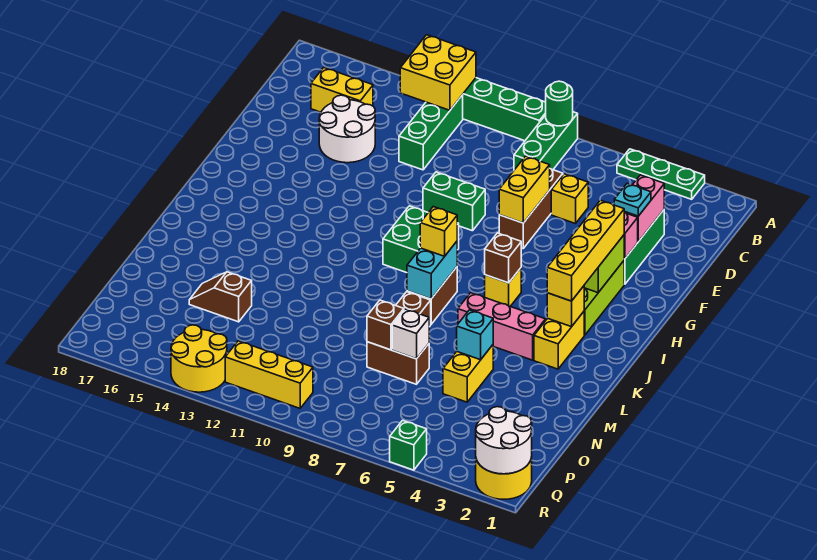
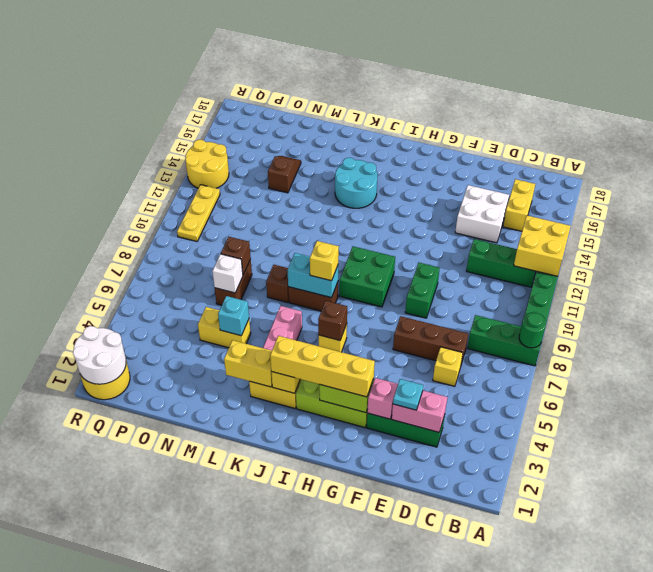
green plate A3:A5 level 1 -> none
white round brick D14:E15 level 1 -> white brick D14:E15 level 1
yellow brick E7:F7 level 2 -> yellow brick K3:L3 level 2
none -> cyan round brick J14:K15 level 1
yellow brick Q10:Q12 level 1 -> yellow plate Q10:Q12 level 1
green brick R5 level 1 -> none

